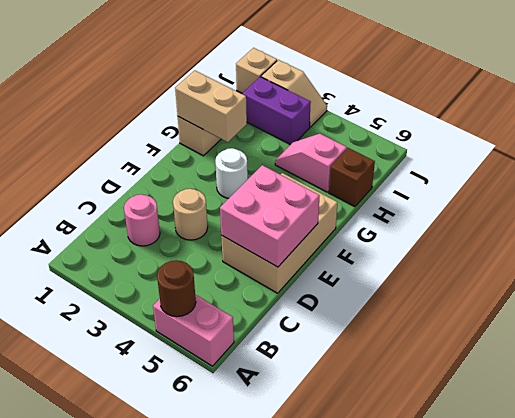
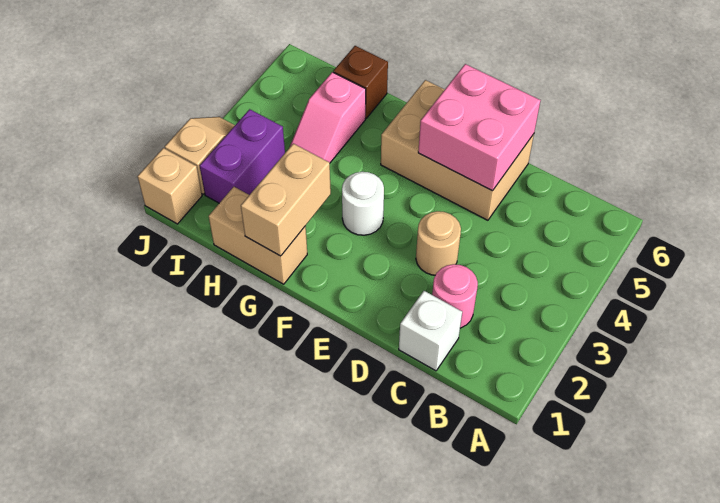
pink brick A5:A6 level 1 -> none
brown round brick A5 level 2 -> none
none -> white brick C1 level 1

